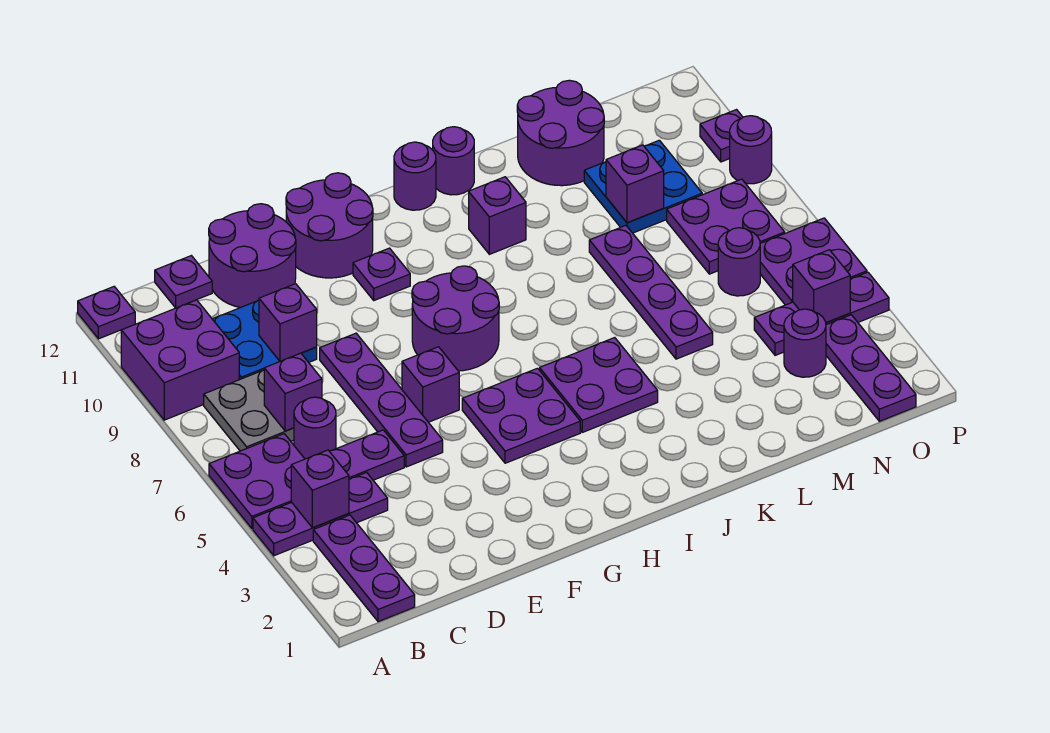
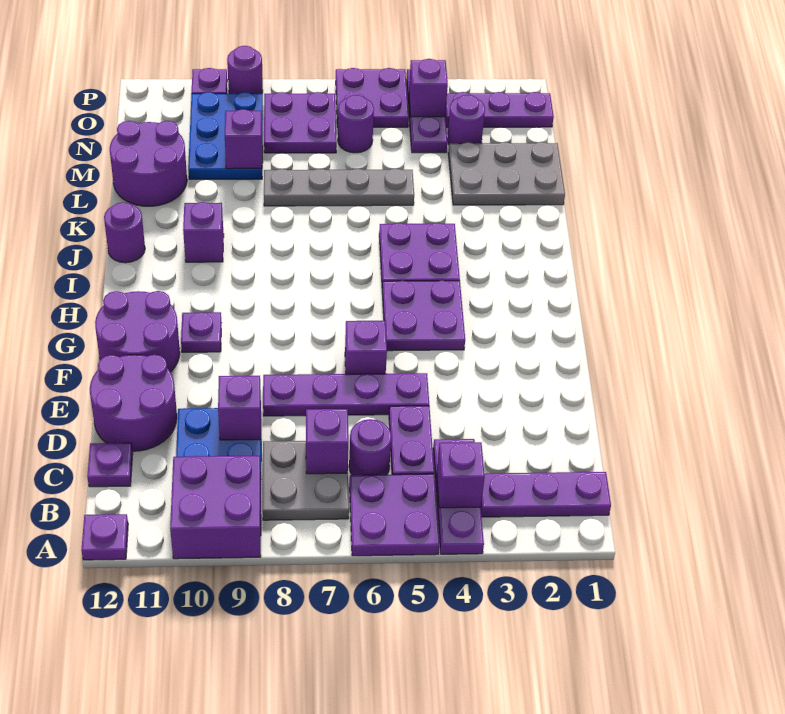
purple round brick G7:H8 level 1 -> none
purple round brick I12 level 1 -> none
none -> grey plate L1:M3 level 1
purple plate L5:L8 level 1 -> grey plate L5:L8 level 1
blue plate M9:N10 level 1 -> blue plate M9:O10 level 1

